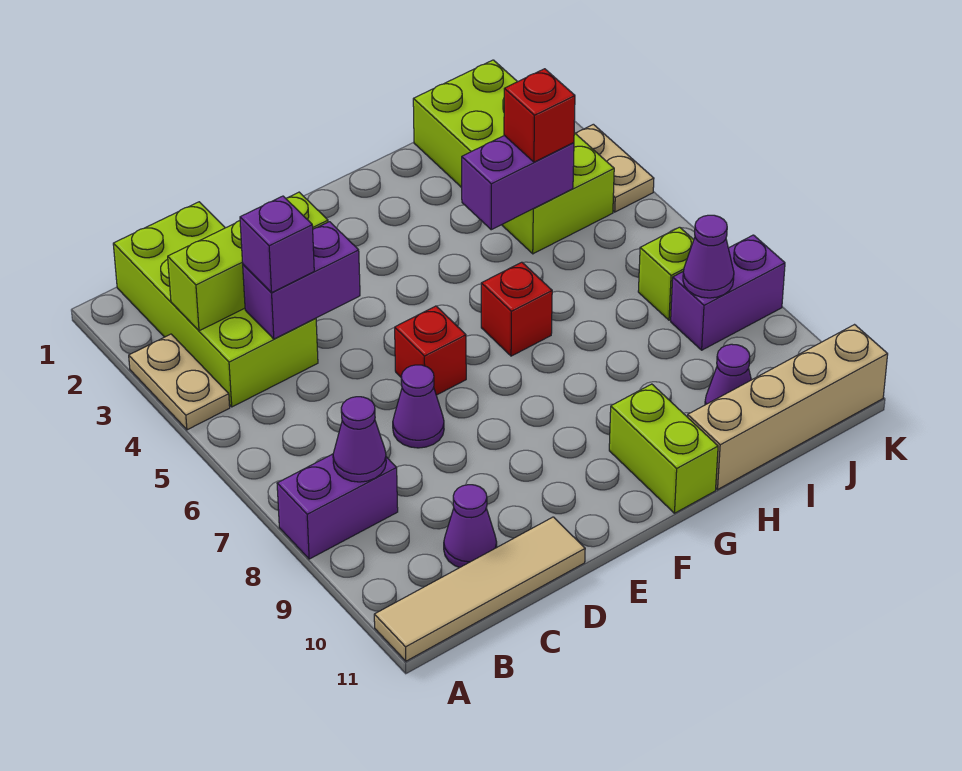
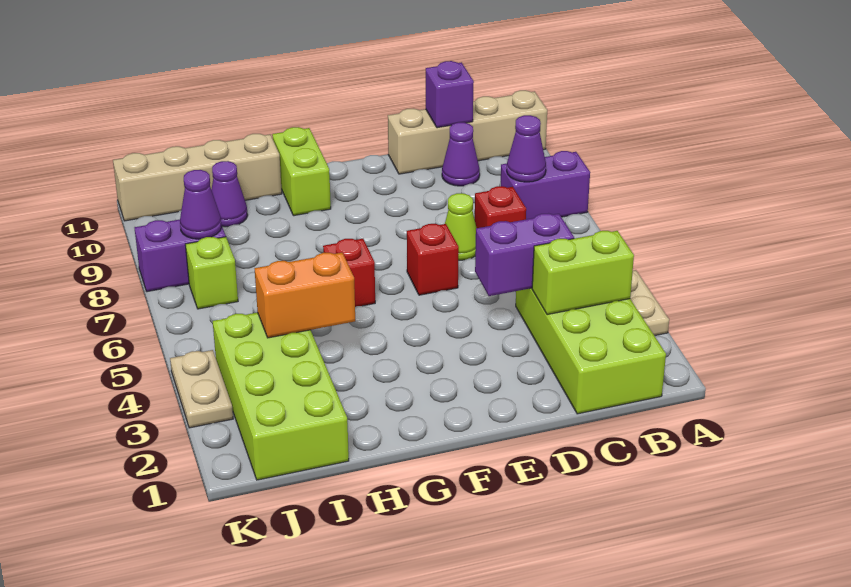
tan tile A11:D11 level 1 -> tan brick A11:D11 level 1
lime brick B3:D3 level 2 -> lime brick B3:C3 level 2
purple brick C4 level 3 -> purple brick C11 level 2
purple cone D7 level 1 -> lime cone D7 level 1
purple brick H4:I4 level 2 -> orange brick H4:I4 level 2
red brick I4 level 3 -> red brick C7 level 1

